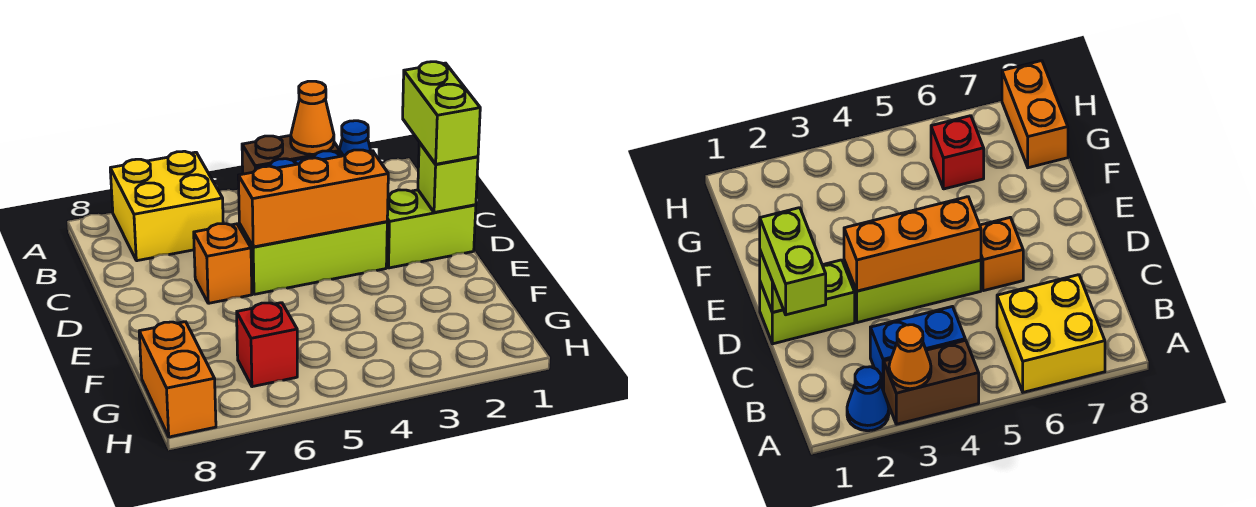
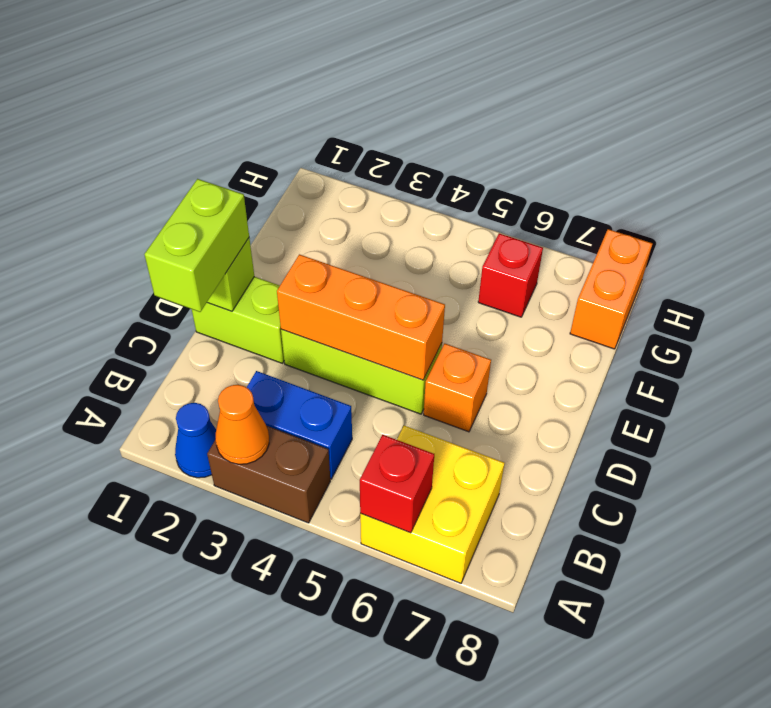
none -> red brick A6 level 2

